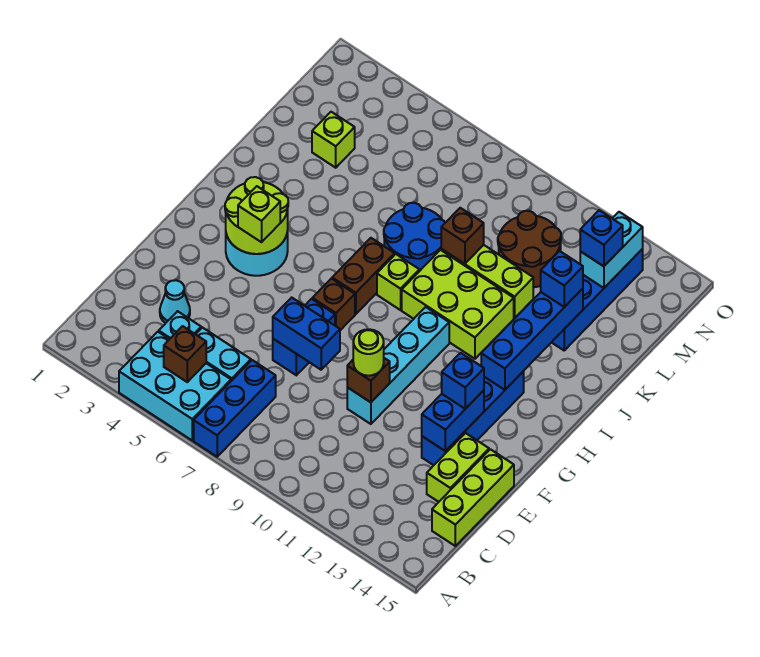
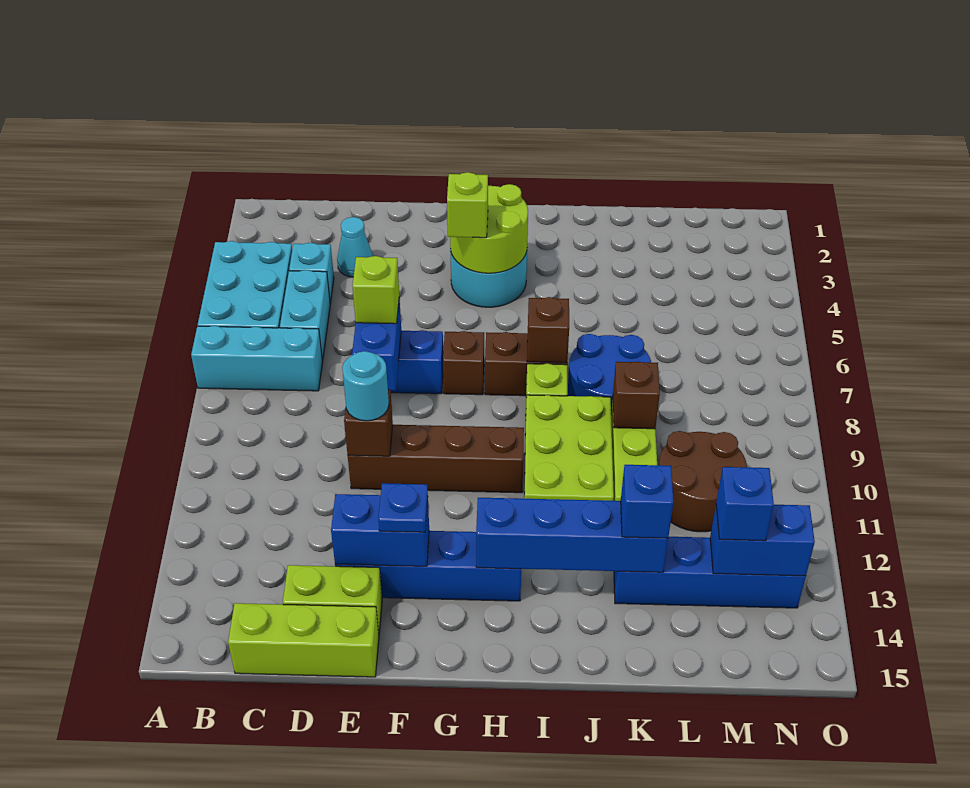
blue brick A7:C7 level 1 -> cyan brick A7:C7 level 1
brown brick B5 level 2 -> brown brick I7 level 2
cyan brick E10:H10 level 1 -> brown brick E10:H10 level 1
lime round brick E10 level 3 -> cyan round brick E10 level 3
blue brick F13 level 3 -> blue plate F13 level 3
lime brick L3 level 1 -> lime brick E7 level 3
cyan brick M13:N13 level 2 -> blue brick M13:N13 level 2

